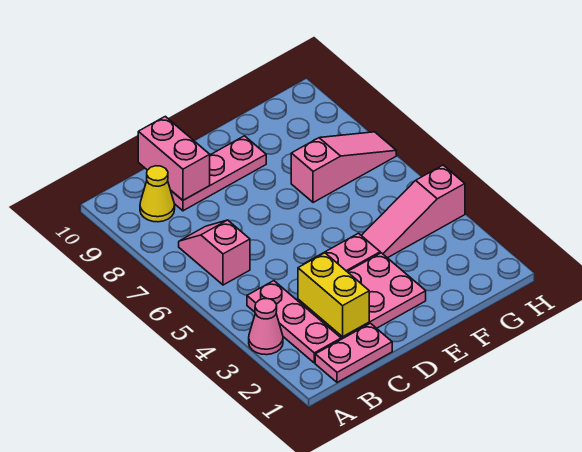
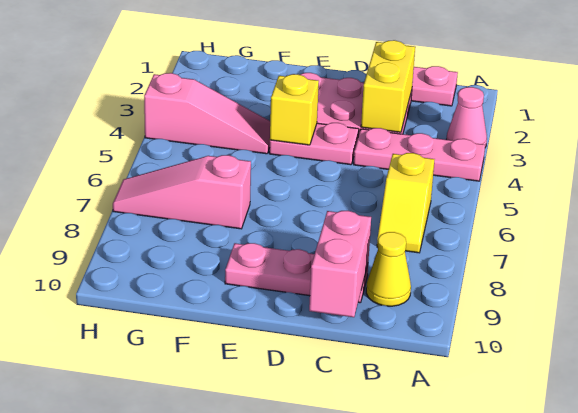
pink plate B2:B4 level 1 -> pink plate A4:C4 level 1
pink slope B6:B7 level 1 top 6 -> yellow slope B6:B7 level 1 top 6
none -> yellow brick E4 level 2

